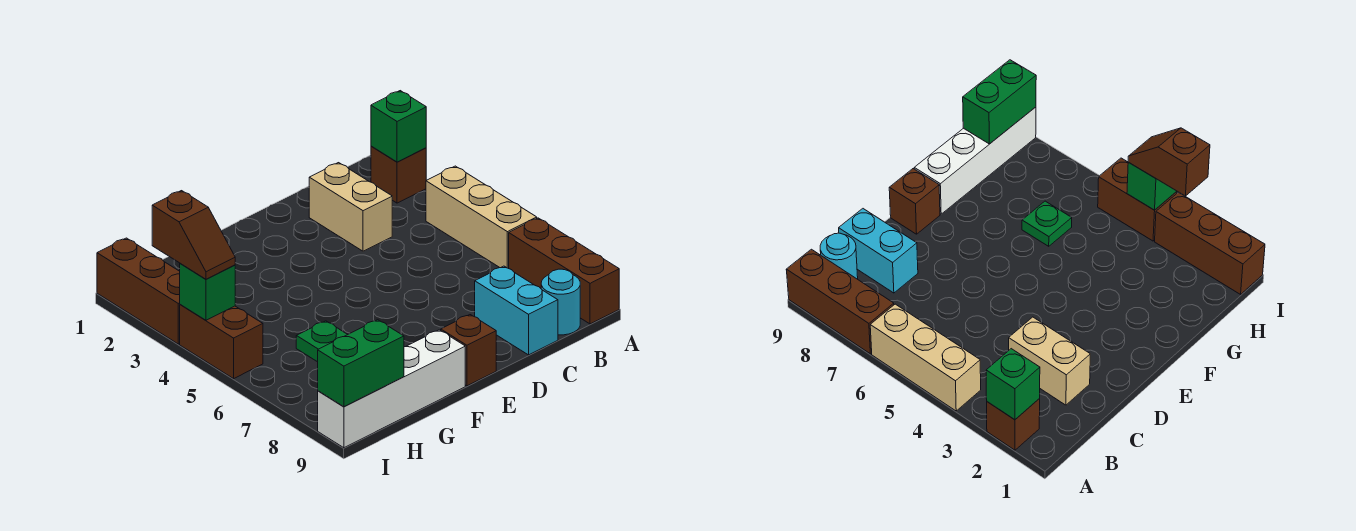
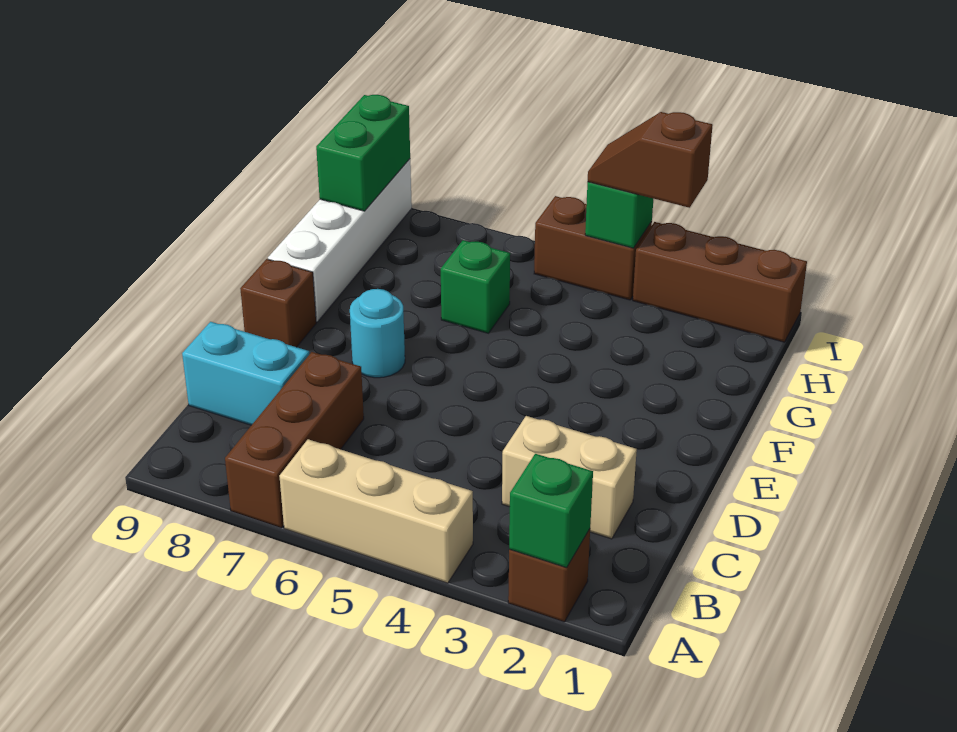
brown brick A7:A9 level 1 -> brown brick A7:C7 level 1
cyan round brick B9 level 1 -> cyan round brick E7 level 1
green plate G6 level 1 -> green brick G6 level 1

